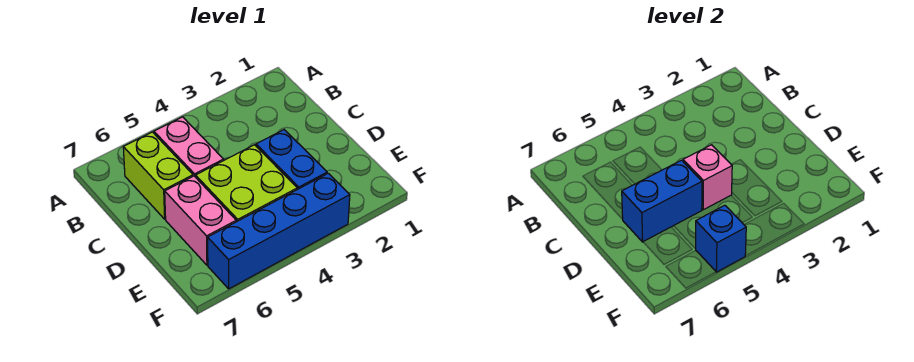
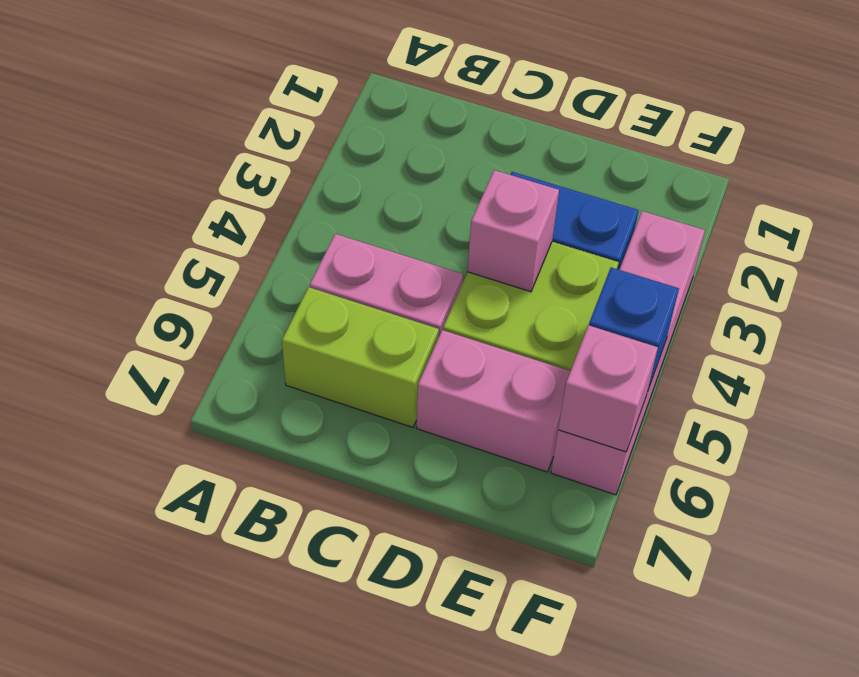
blue brick D5:D6 level 2 -> none
blue brick F3:F6 level 1 -> pink brick F3:F6 level 1
none -> pink brick F6 level 2

